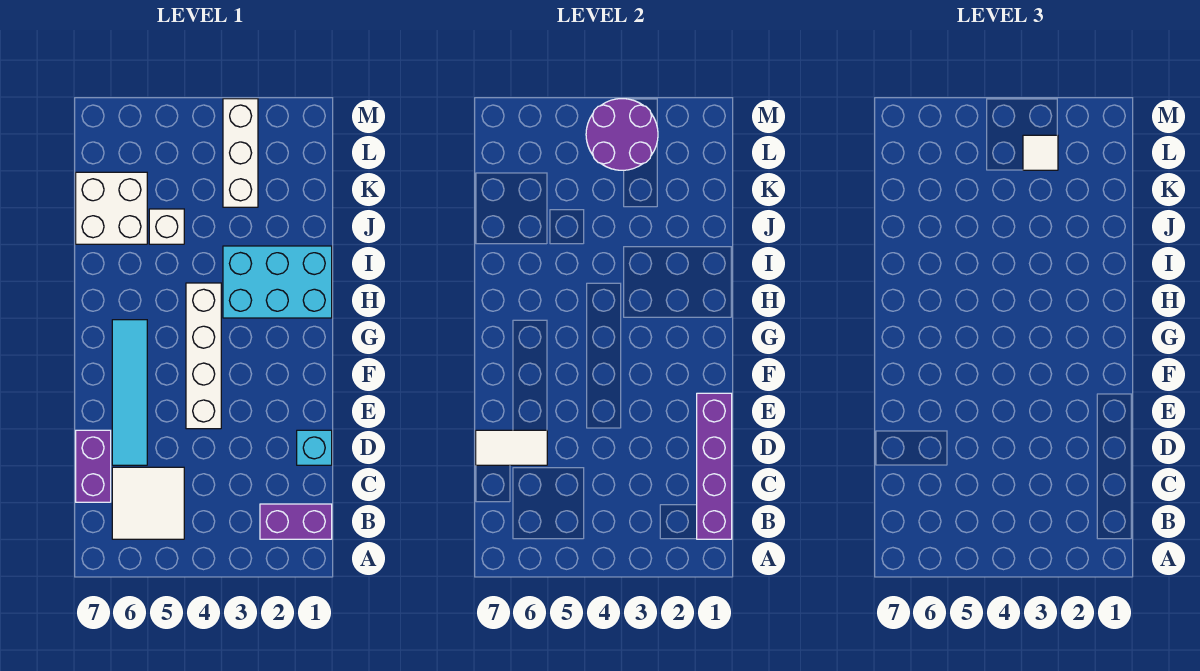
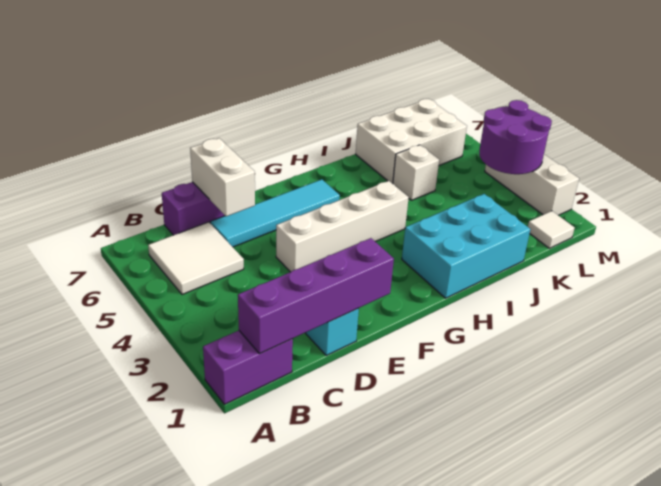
purple brick B1:B2 level 1 -> purple brick A1:B1 level 1
white tile D6:D7 level 2 -> white brick D6:D7 level 2
cyan brick H1:I3 level 1 -> cyan brick H1:J2 level 1
white brick J6:K7 level 1 -> white brick J6:L7 level 1
white brick K3:M3 level 1 -> white brick M2:M4 level 1
white tile L3 level 3 -> white tile L1 level 1

